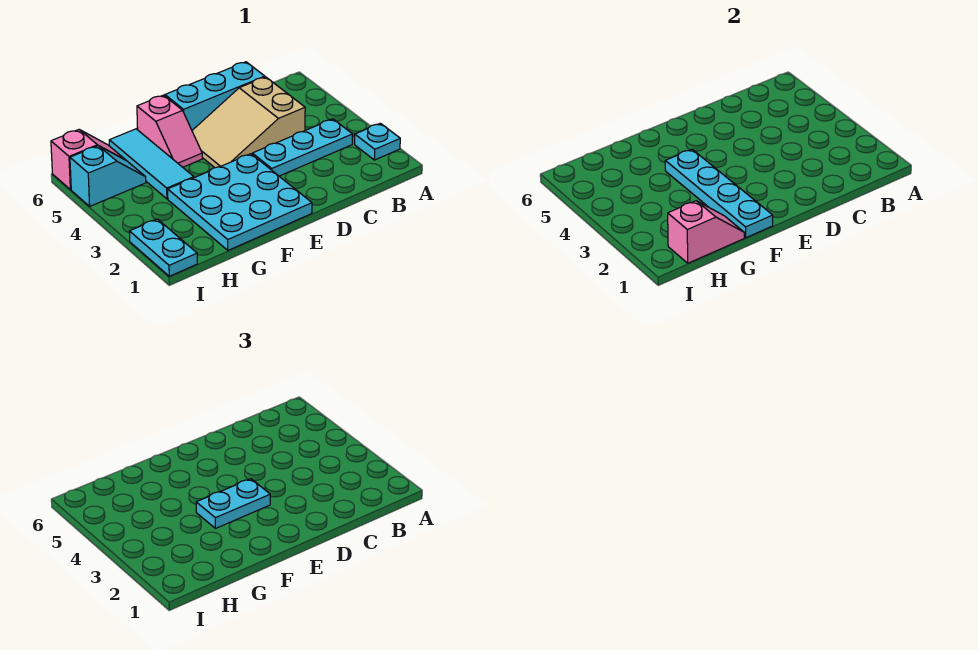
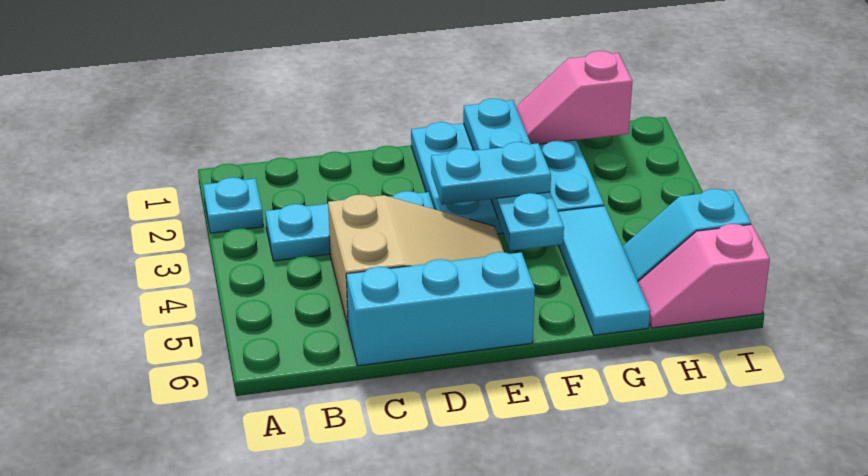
pink slope F5:F6 level 1 top 6 -> none
cyan plate I1:I2 level 1 -> none

